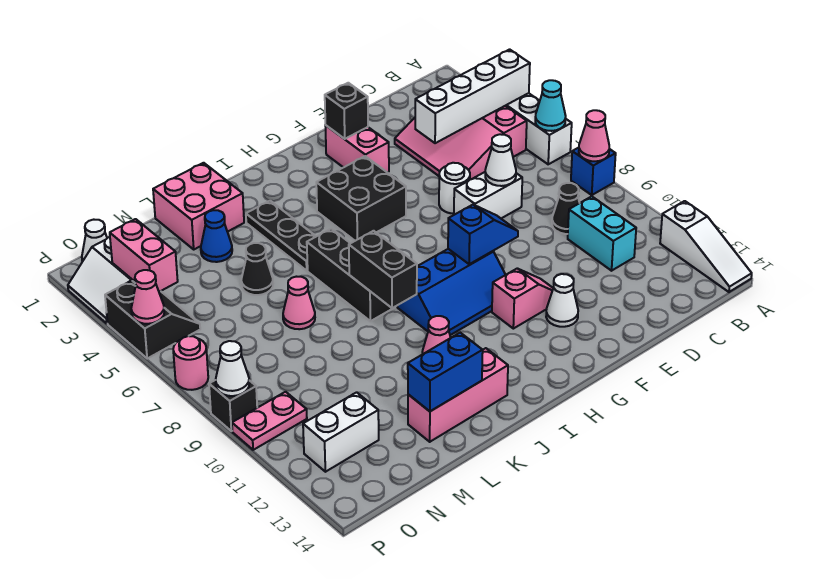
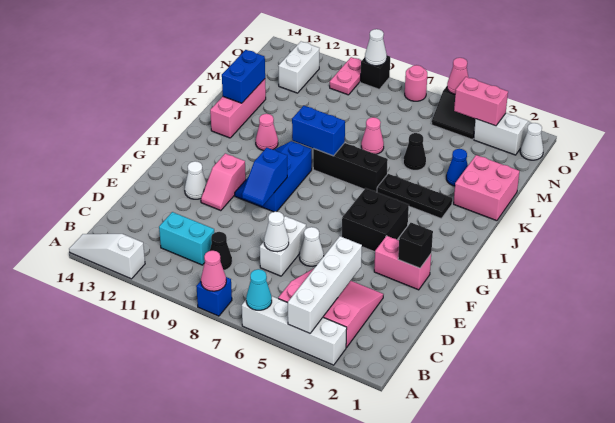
white round brick E6 level 1 -> white cone E6 level 1
black brick J8:J9 level 2 -> blue brick J8:J9 level 2

